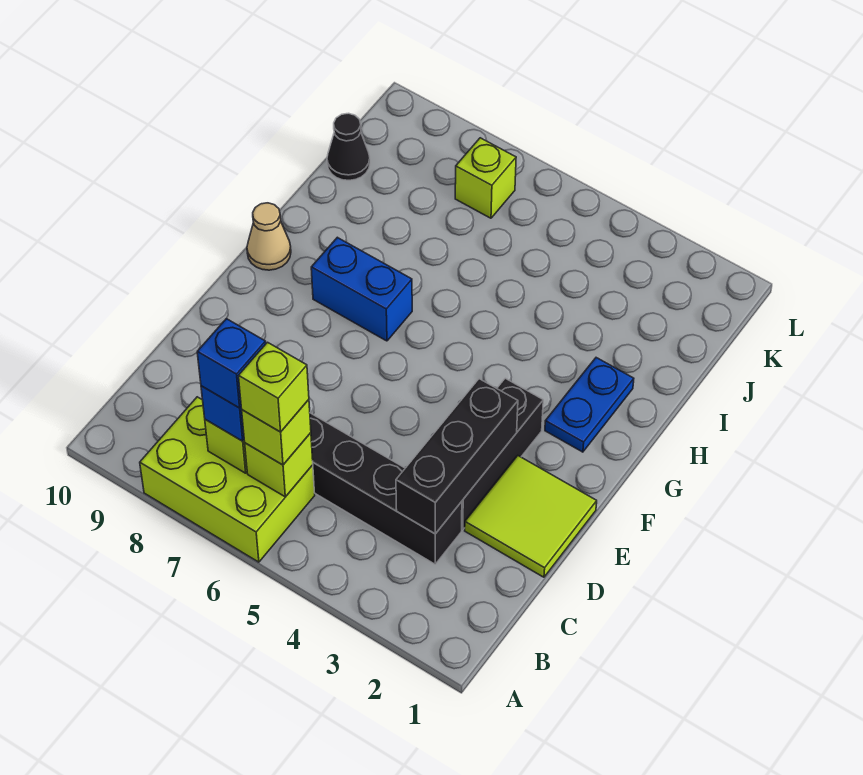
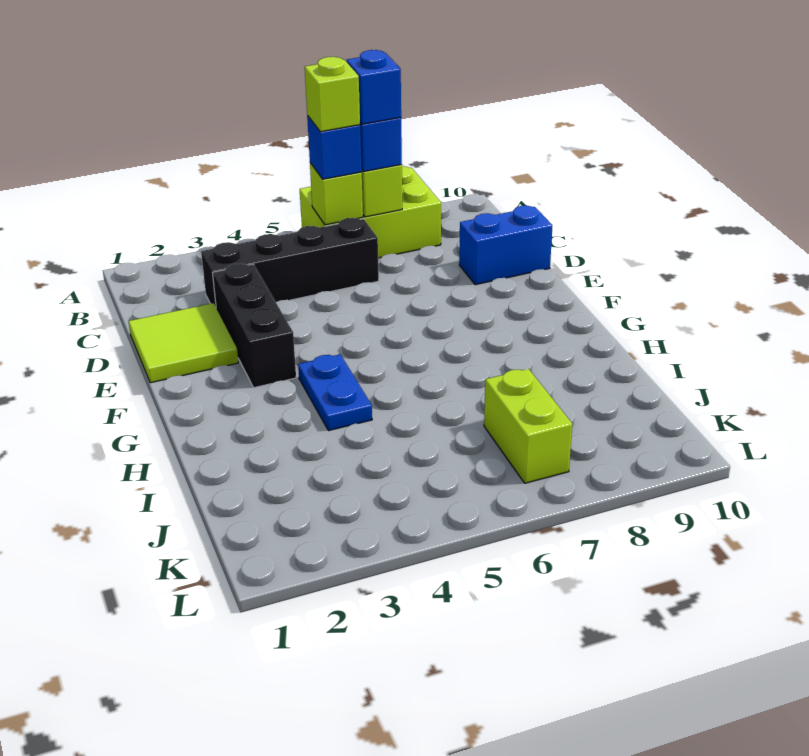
lime brick B6 level 3 -> blue brick B6 level 3
black brick C3:E3 level 2 -> none
blue plate G2:H2 level 1 -> blue plate G4:H4 level 1
blue brick G7:G8 level 1 -> blue brick D9:D10 level 1
tan cone G10 level 1 -> none
black cone J10 level 1 -> none
lime brick K7 level 1 -> lime brick J7:K7 level 1

